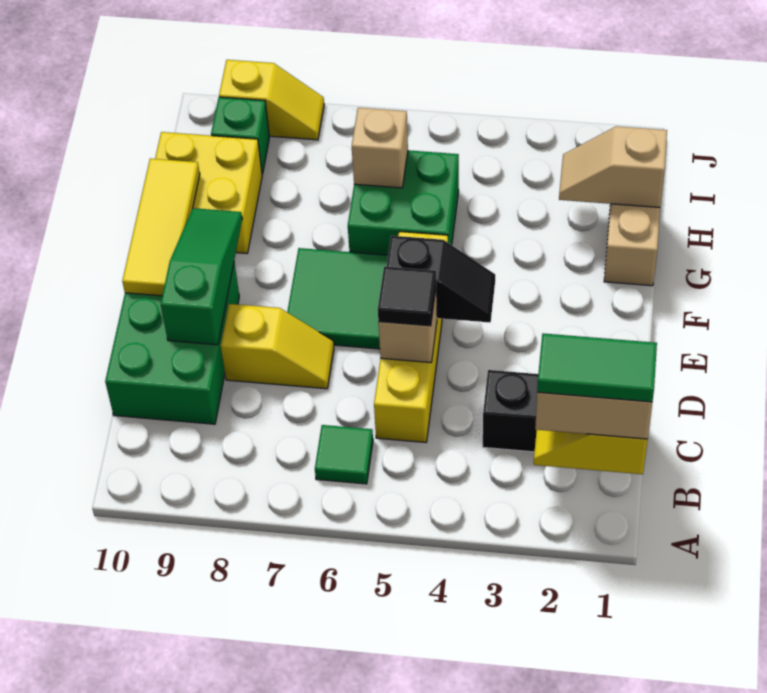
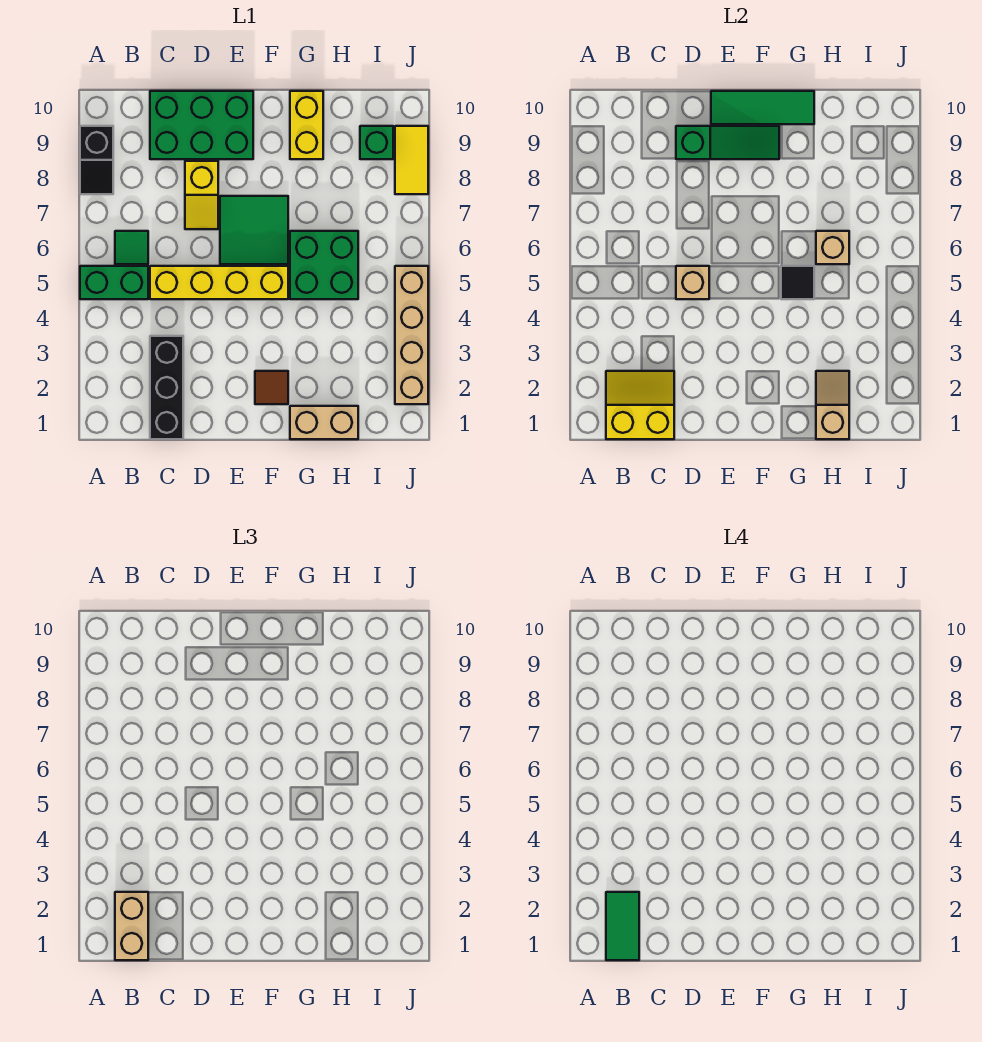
none -> green brick A5:B5 level 1
black tile D5 level 3 -> black tile G5 level 2
black slope E4:E5 level 2 top 5 -> black slope A8:A9 level 1 top 9
yellow tile E10:G10 level 2 -> green tile E10:G10 level 2
none -> brown tile F2 level 1
yellow brick G9:H10 level 1 -> yellow brick G9:G10 level 1
none -> tan brick J2:J5 level 1
yellow slope J8:J9 level 1 top 9 -> yellow tile J8:J9 level 1

